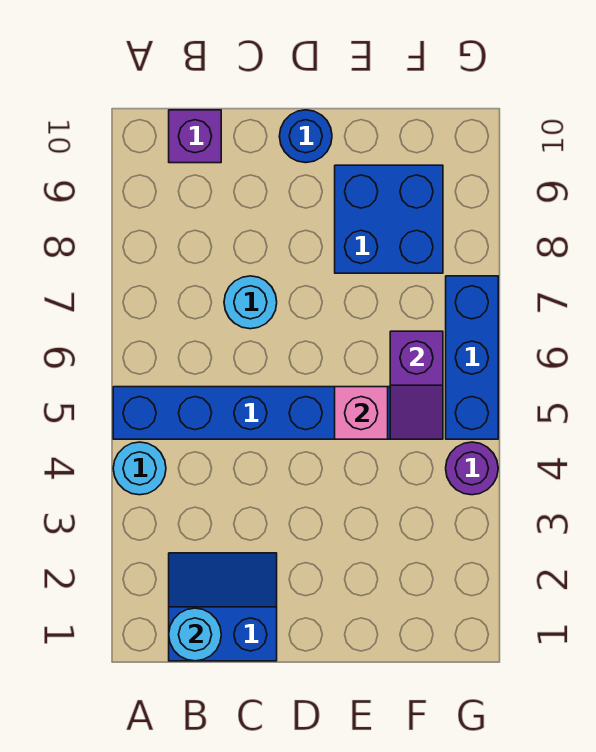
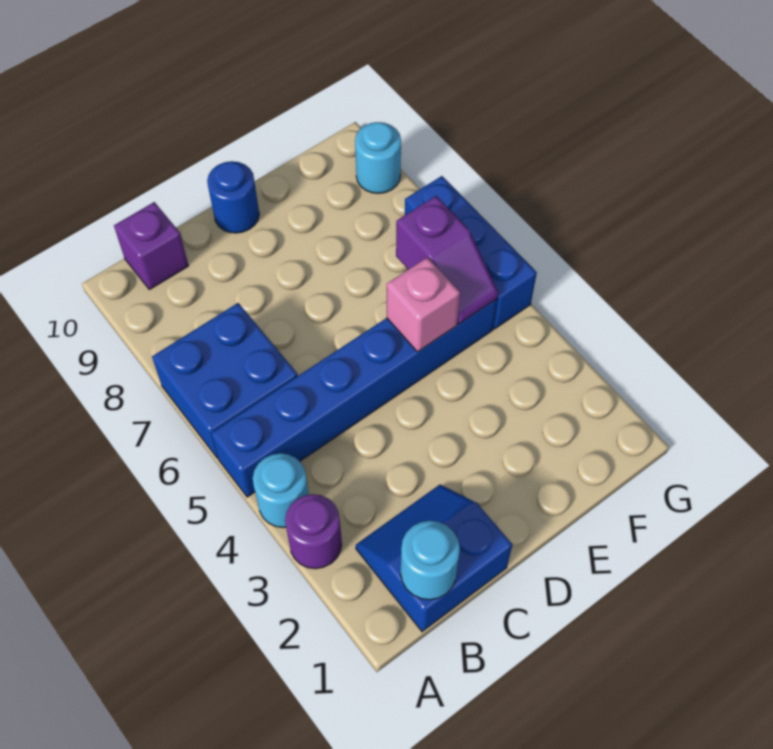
cyan round brick C7 level 1 -> cyan round brick G9 level 1
blue brick E8:F9 level 1 -> blue brick A6:B7 level 1
purple round brick G4 level 1 -> purple round brick A3 level 1

